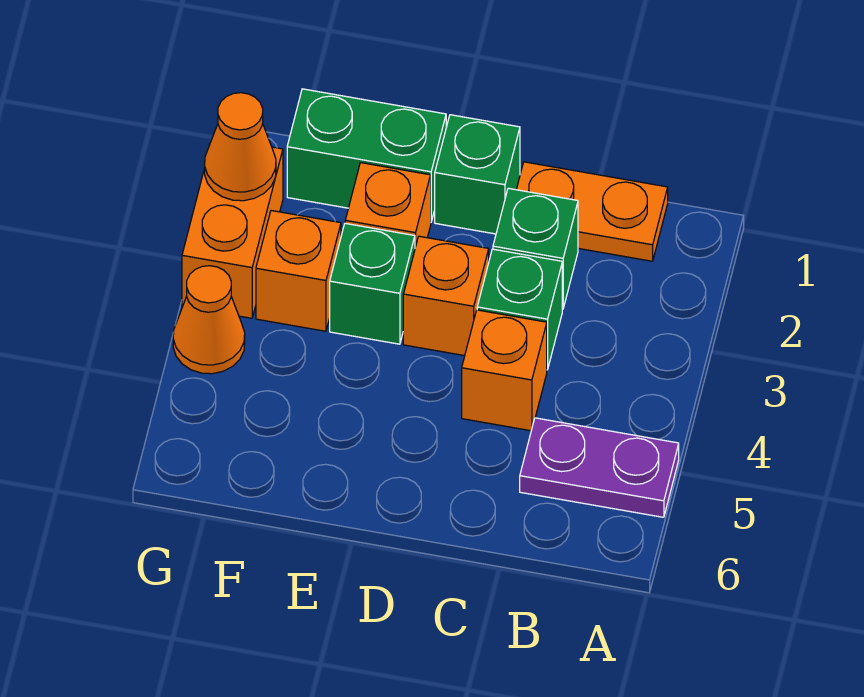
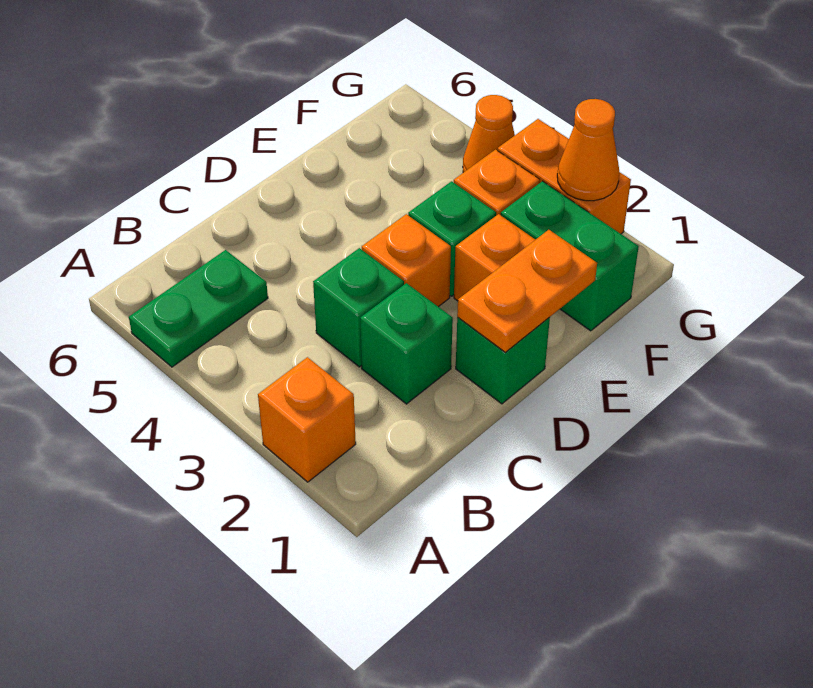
purple plate A5:B5 level 1 -> green plate A5:B5 level 1
orange plate B1:C1 level 1 -> orange plate D1:E1 level 2
orange brick C4 level 1 -> orange brick A2 level 1
green brick E1:F1 level 1 -> green brick F1:F2 level 1

